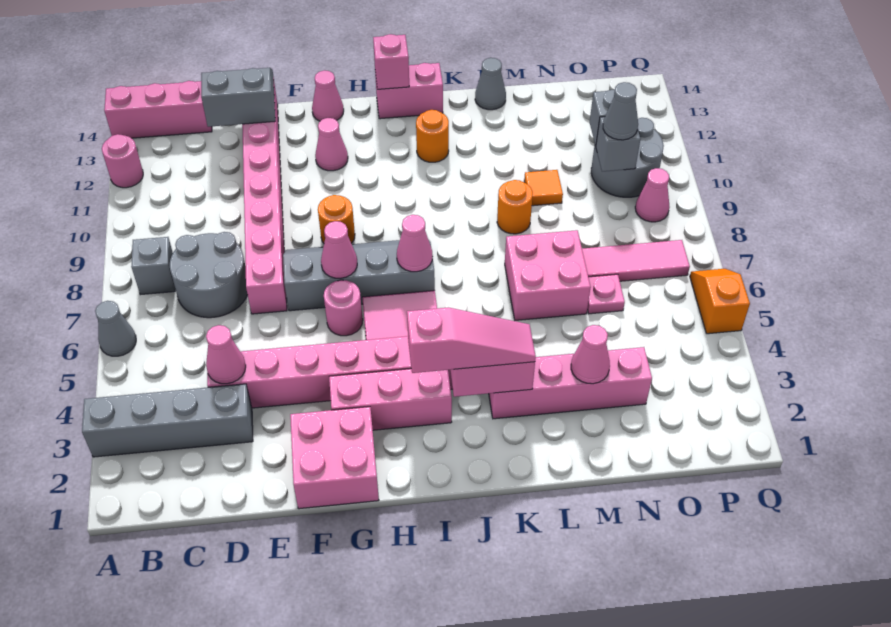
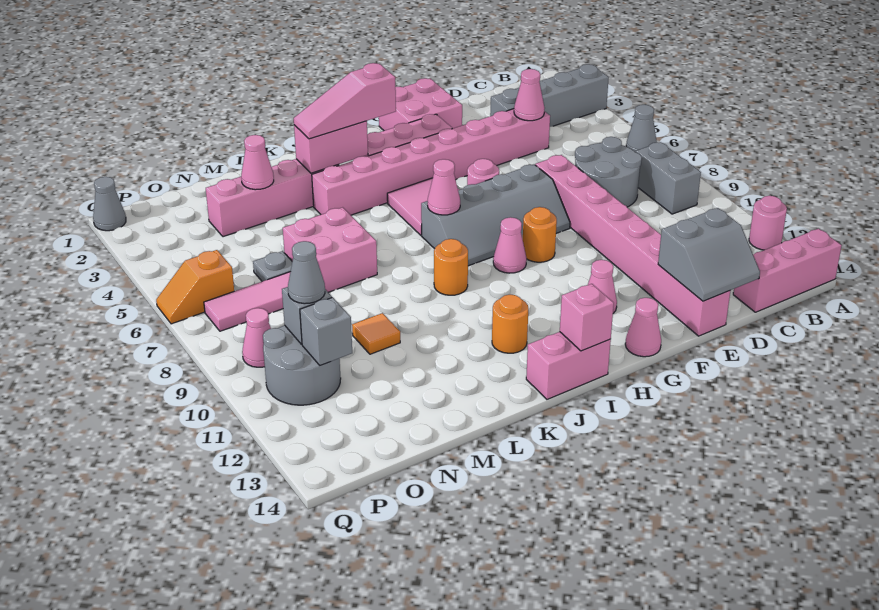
grey brick B8 level 1 -> grey brick B8:B9 level 1
pink cone G7 level 2 -> pink cone H9 level 1
orange round brick L9 level 1 -> orange round brick J9 level 1
grey cone L14 level 1 -> grey cone Q1 level 1
pink plate N6 level 1 -> grey plate N6 level 1
orange slope Q5:Q6 level 1 top 5 -> orange slope P6:Q6 level 1 top P

